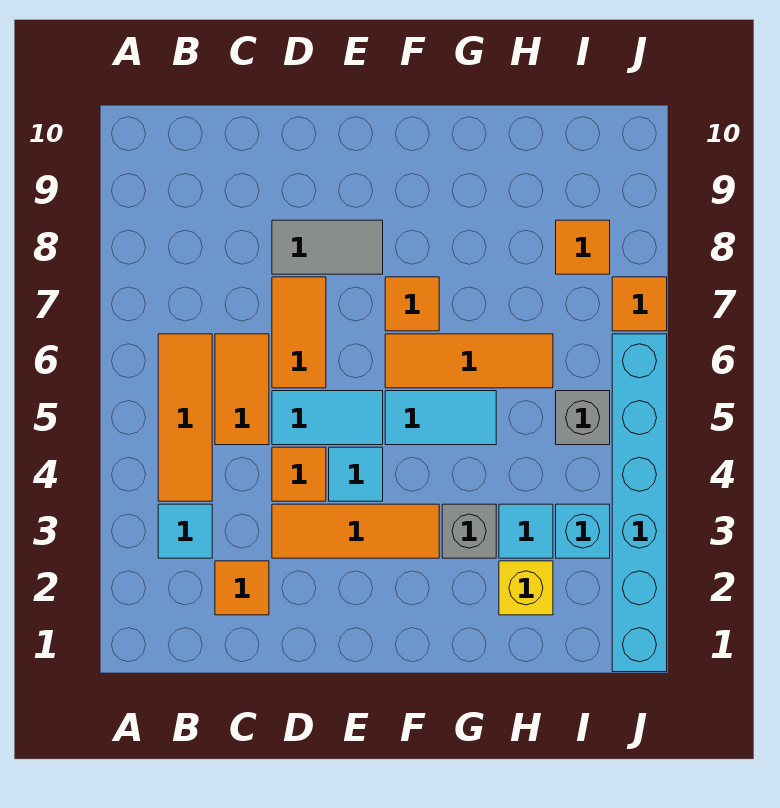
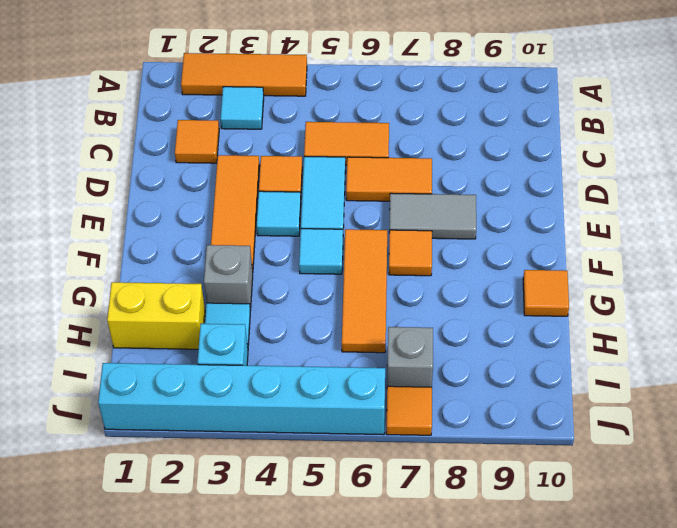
orange tile B4:B6 level 1 -> orange tile A2:A4 level 1
grey tile D8:E8 level 1 -> grey tile E7:E8 level 1
cyan tile F5:G5 level 1 -> cyan tile F5 level 1
yellow brick H2 level 1 -> yellow brick H1:H2 level 1
grey brick I5 level 1 -> grey brick I7 level 1
orange tile I8 level 1 -> orange tile G10 level 1

